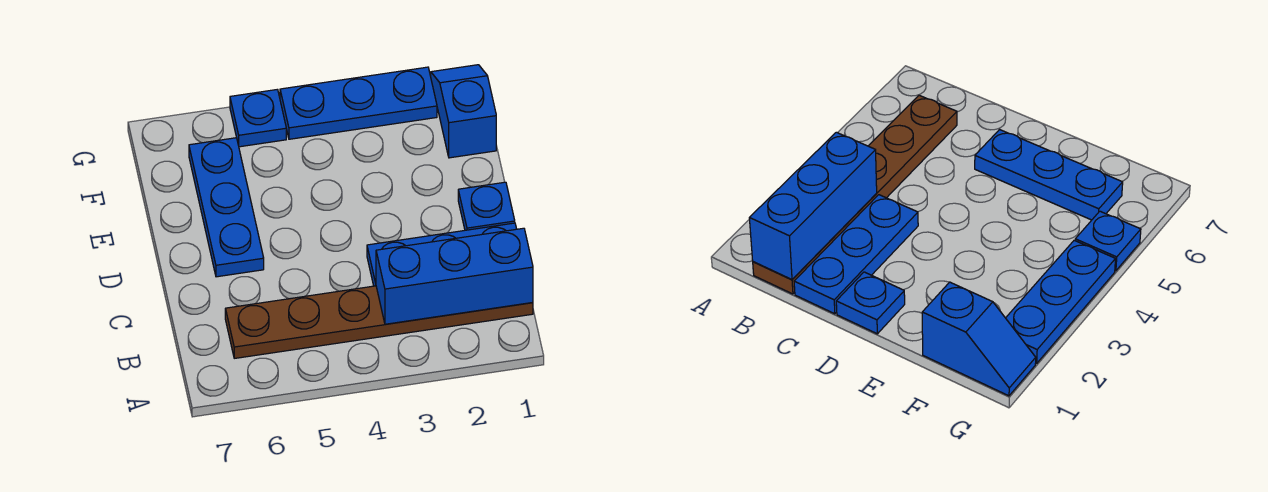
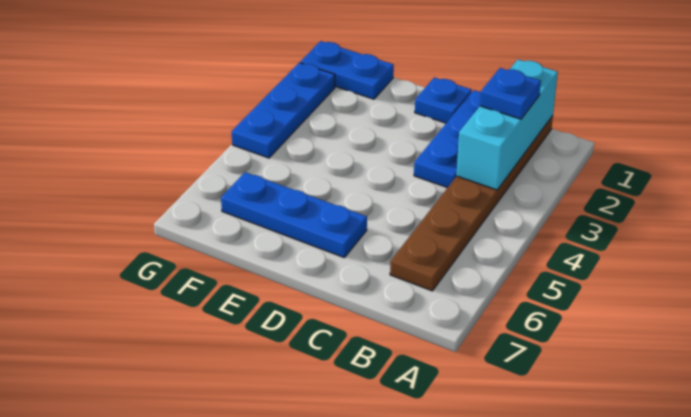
blue brick B1:B3 level 2 -> cyan brick B1:B3 level 2
blue slope F1:G1 level 1 top F -> blue plate F1:G1 level 1
blue plate G5 level 1 -> blue plate B2 level 3

